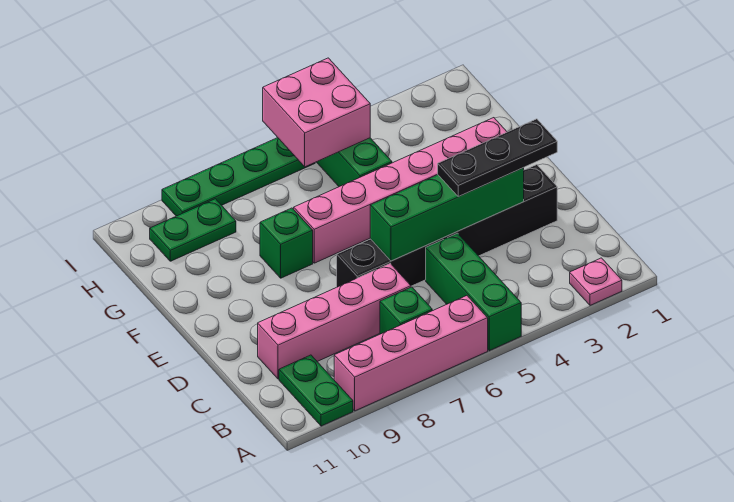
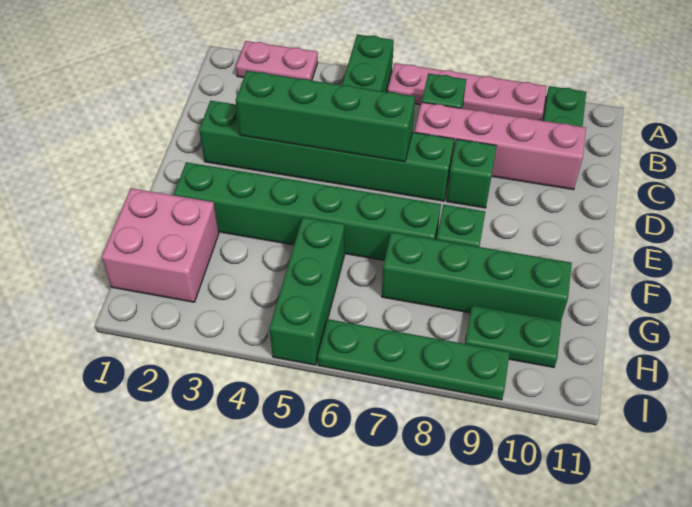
pink plate A2 level 1 -> pink plate A2:A3 level 1
pink brick A6:A9 level 1 -> pink plate A6:A9 level 1
black brick D2:D7 level 1 -> green brick D2:D7 level 1
black plate D2:D4 level 3 -> none
none -> green brick D8 level 1
pink brick F2:F7 level 1 -> green brick F2:F7 level 1
none -> green brick G7:G10 level 1
pink brick H5:I6 level 2 -> pink brick G1:H2 level 1

